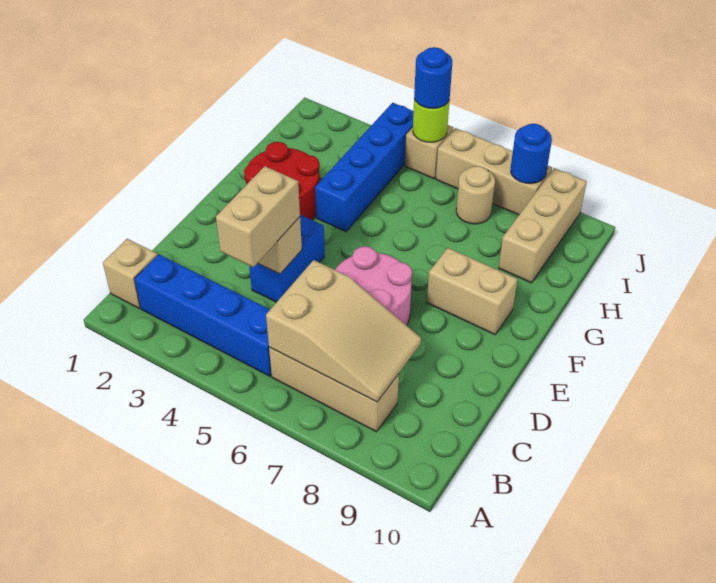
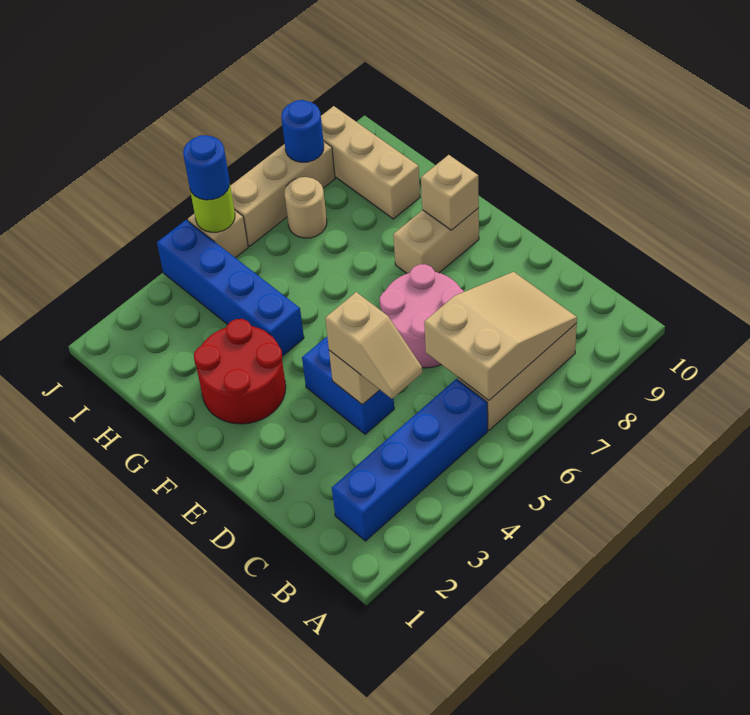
tan brick B1 level 1 -> tan brick F9 level 2
tan brick C4:D4 level 3 -> tan slope C4:D4 level 3 top D

